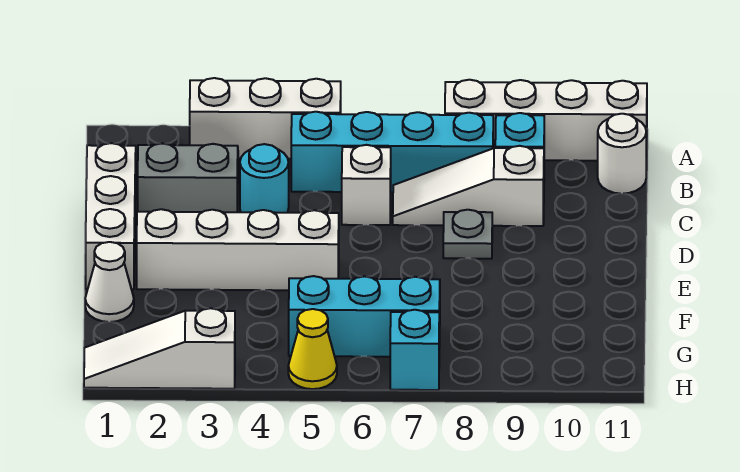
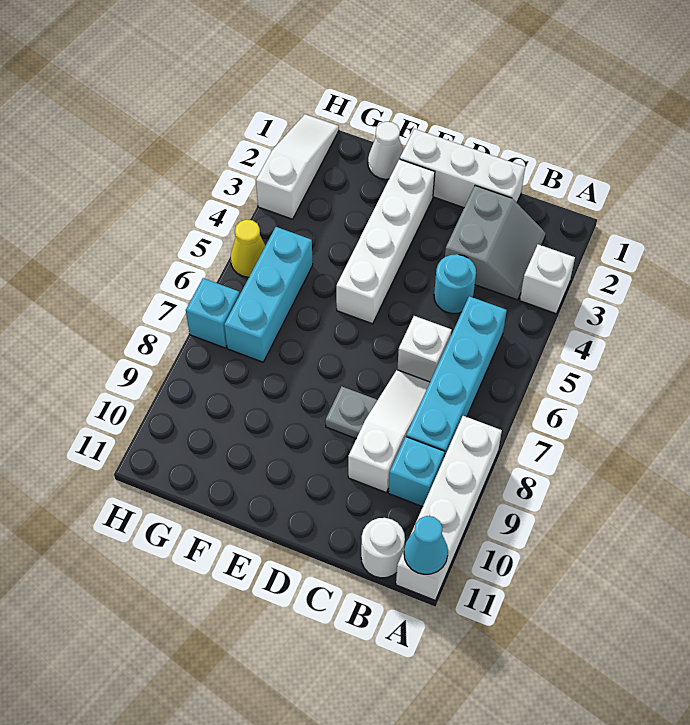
white brick A3:A5 level 1 -> white brick A3 level 1
none -> cyan cone A11 level 2

